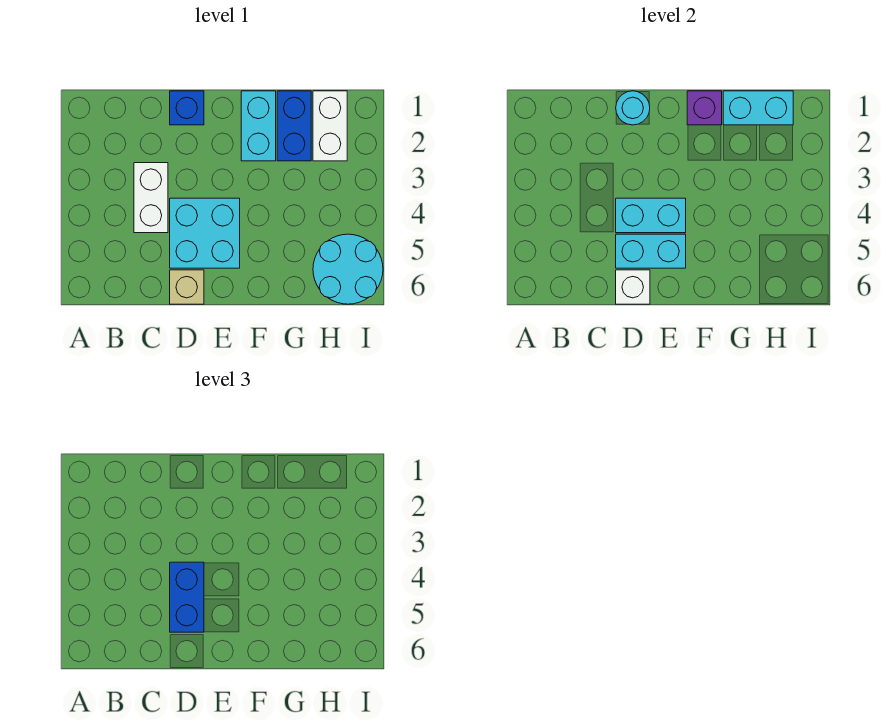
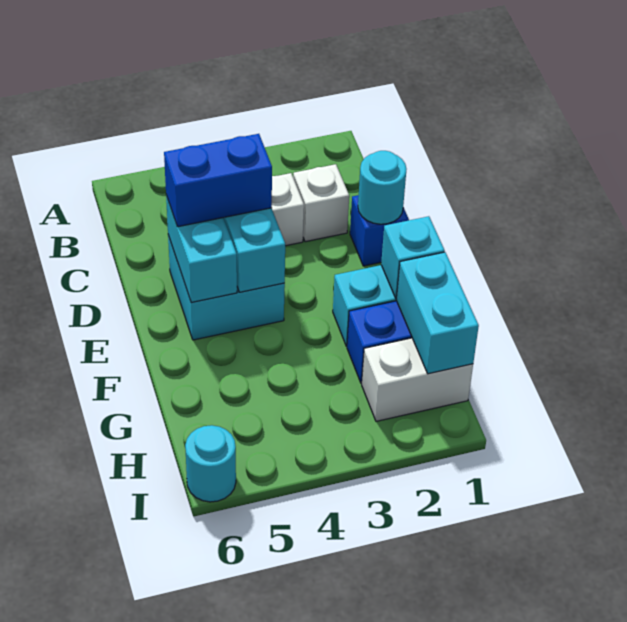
tan brick D6 level 1 -> none
white brick D6 level 2 -> white brick C2 level 1
purple brick F1 level 2 -> cyan brick F1 level 2
cyan round brick H5:I6 level 1 -> cyan round brick I6 level 1

